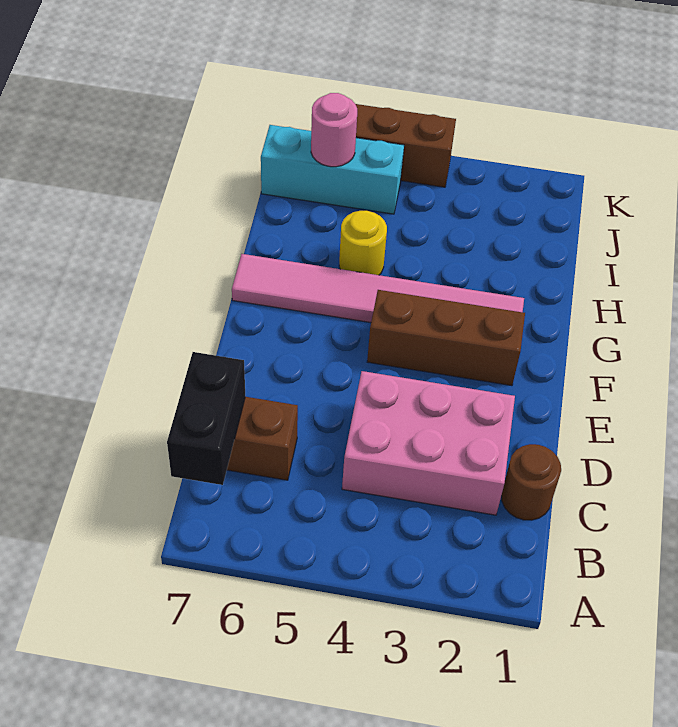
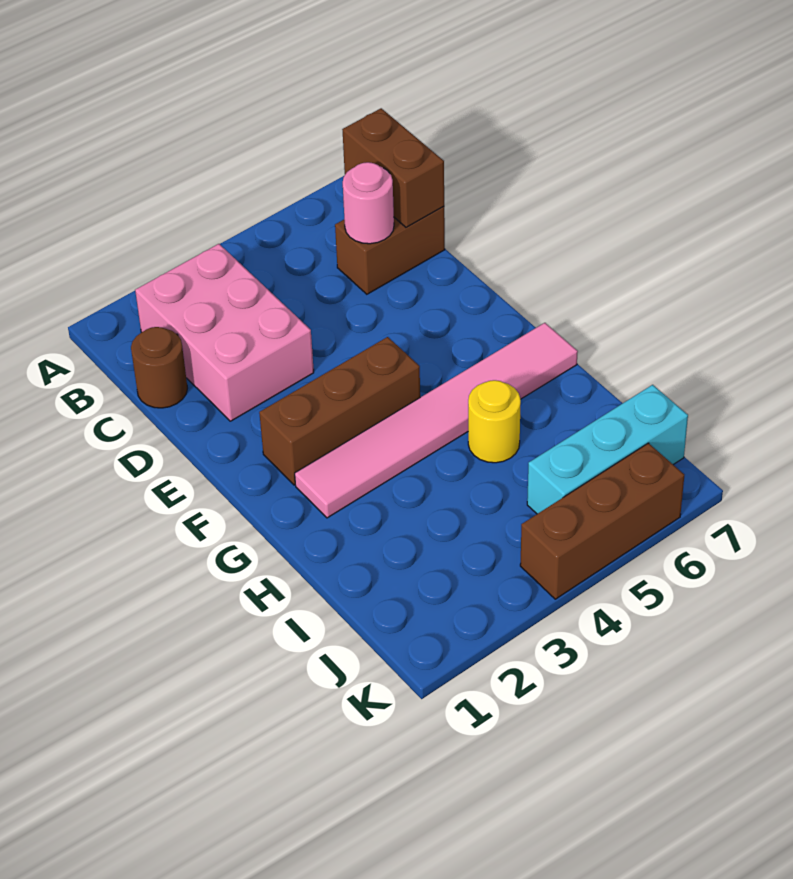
black brick B7:C7 level 2 -> brown brick B7:C7 level 2
pink brick C2:D4 level 1 -> pink brick B2:D3 level 1
pink round brick J6 level 2 -> pink round brick C6 level 2

